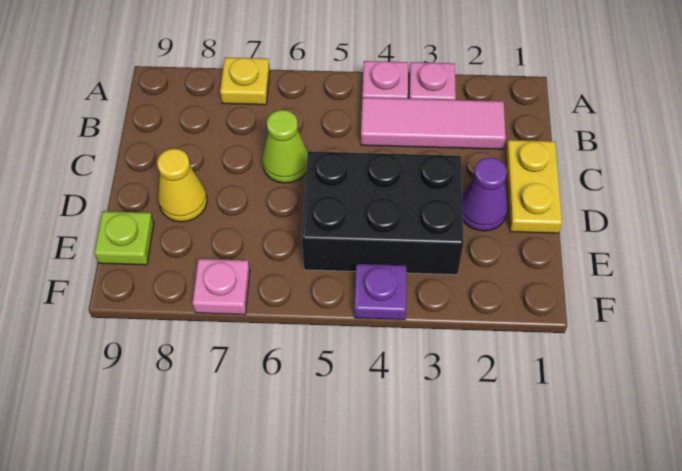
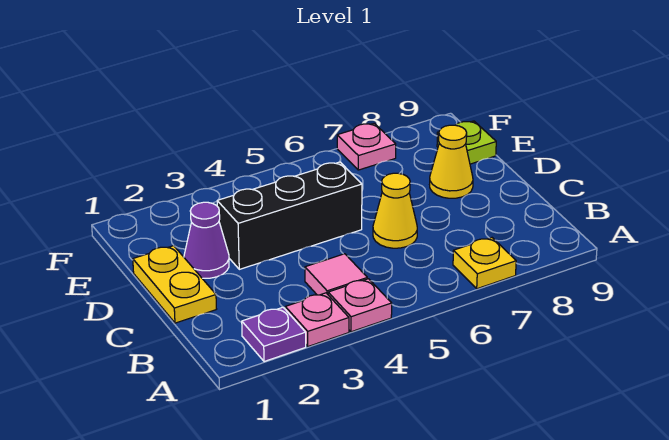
pink tile B2:B4 level 1 -> pink tile B4 level 1
lime cone C6 level 1 -> yellow cone C6 level 1
black brick D3:E5 level 1 -> black brick D3:D5 level 1
purple plate F4 level 1 -> purple plate A2 level 1

